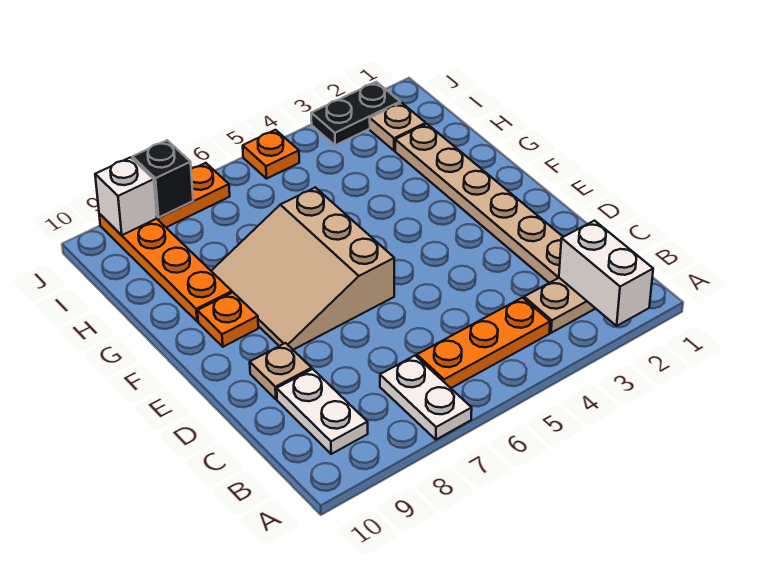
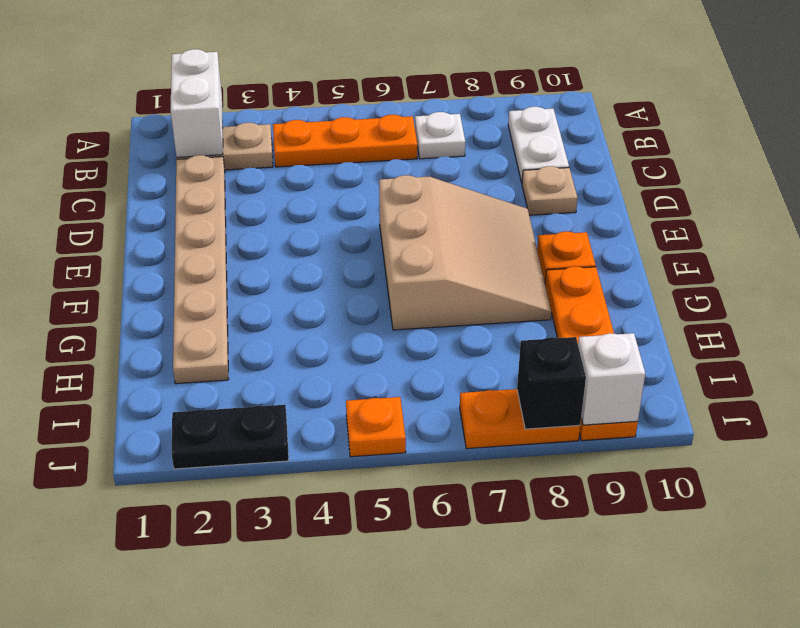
white plate A7:B7 level 1 -> white plate B7 level 1
tan plate I2 level 1 -> none

